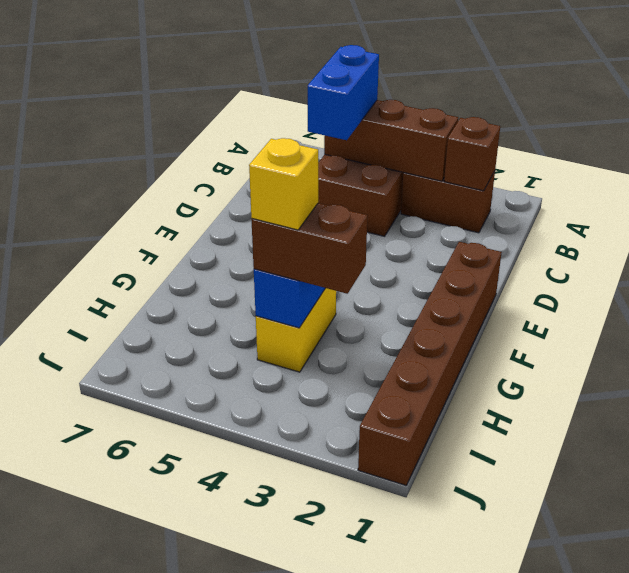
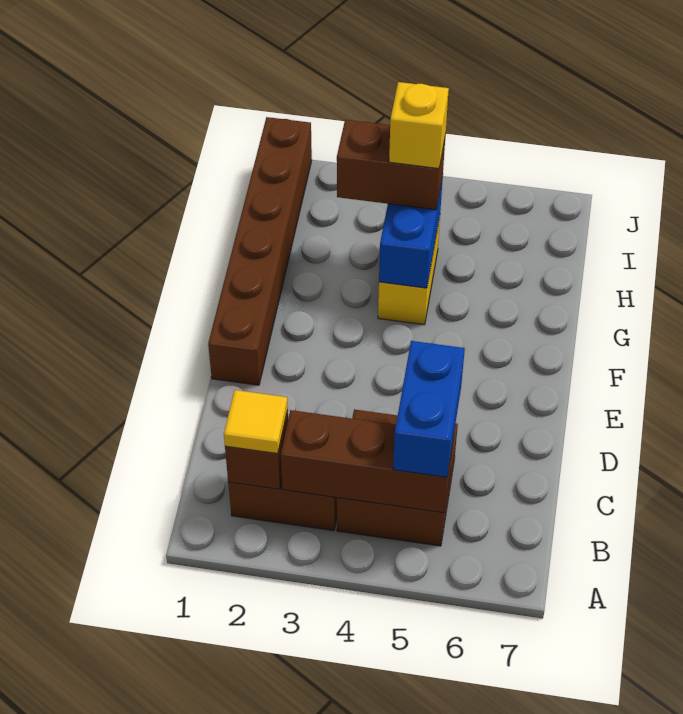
none -> yellow tile B2 level 3

